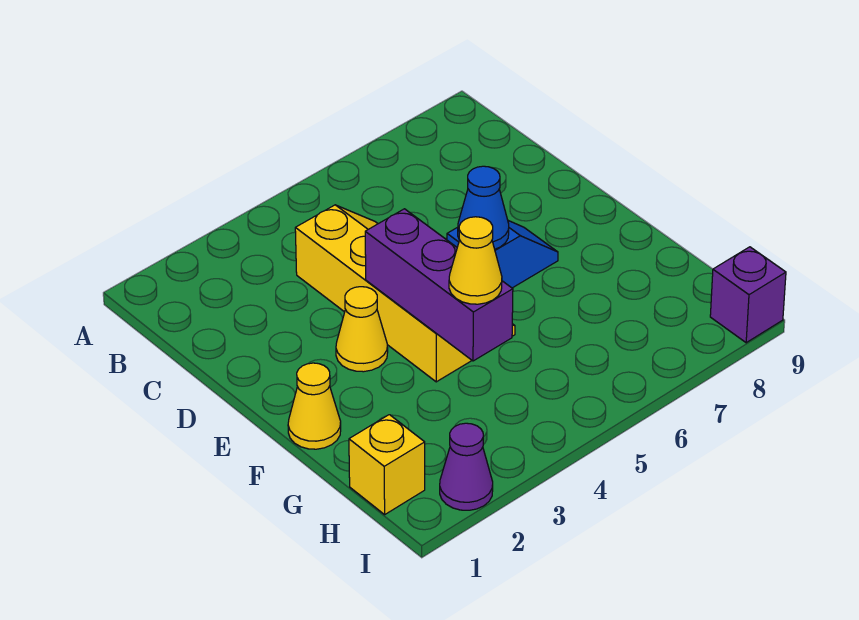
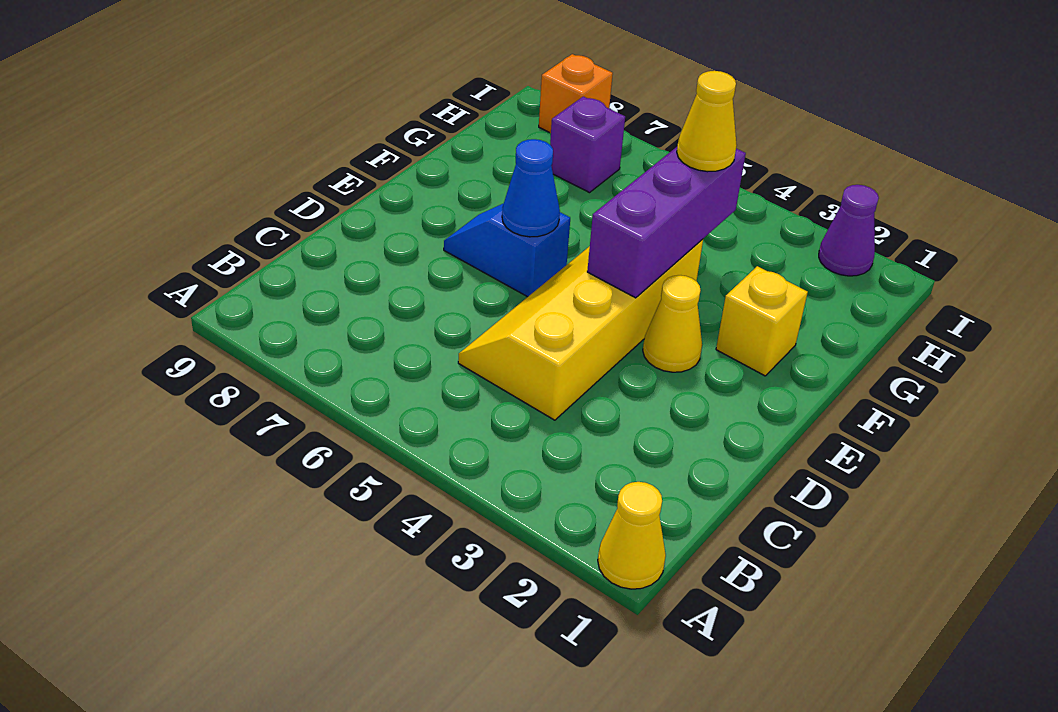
yellow cone F1 level 1 -> yellow cone A1 level 1
yellow brick H1 level 1 -> yellow brick F2 level 1
none -> orange brick I8 level 1
purple brick I9 level 1 -> purple brick H7 level 1

